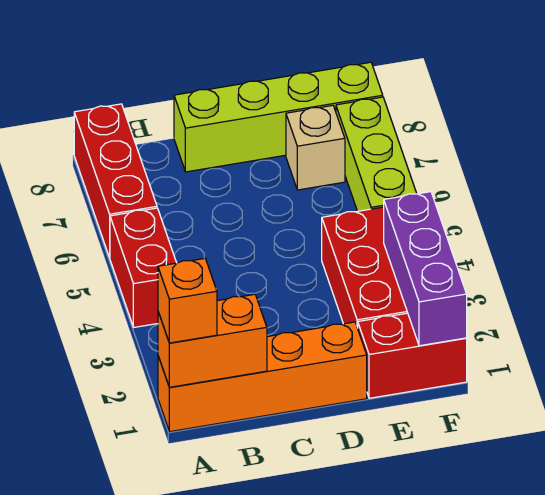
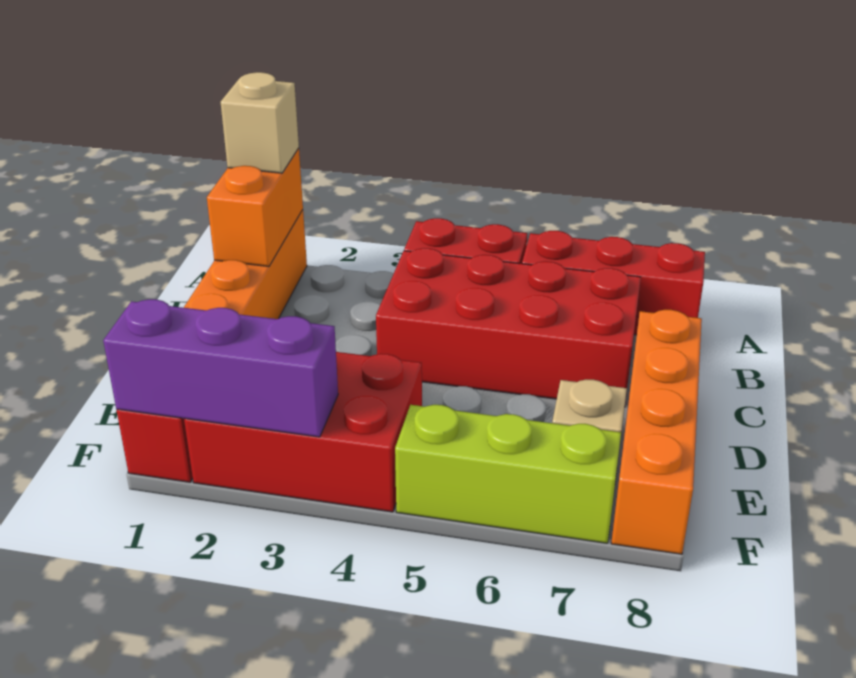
orange brick A1 level 3 -> tan brick A1 level 3
none -> red brick B4:C7 level 1
lime brick C8:F8 level 1 -> orange brick C8:F8 level 1

